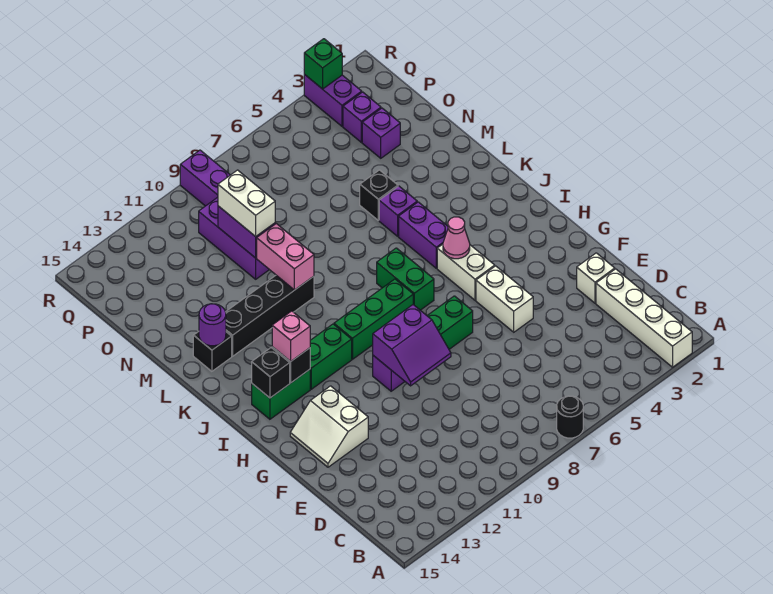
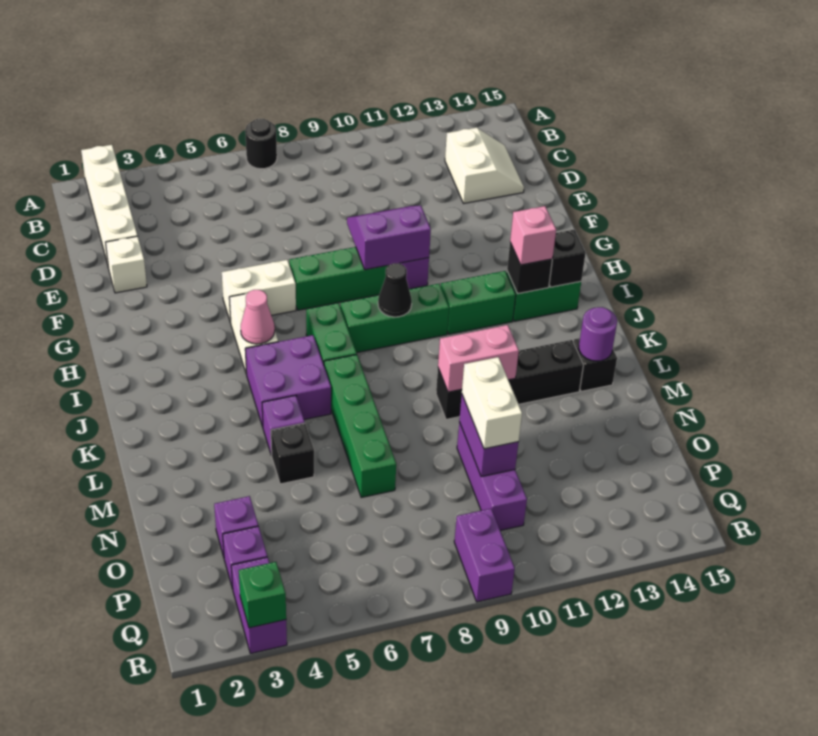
white brick F5:G5 level 1 -> white brick G5:G6 level 1
white slope F13:G14 level 1 top 13 -> white slope C13:D14 level 1 top 13
none -> black cone I9 level 2
purple brick J5:K5 level 1 -> purple brick J5:K6 level 1
none -> green brick K7:N7 level 1
pink brick L10:M10 level 2 -> pink brick L10:L11 level 2

